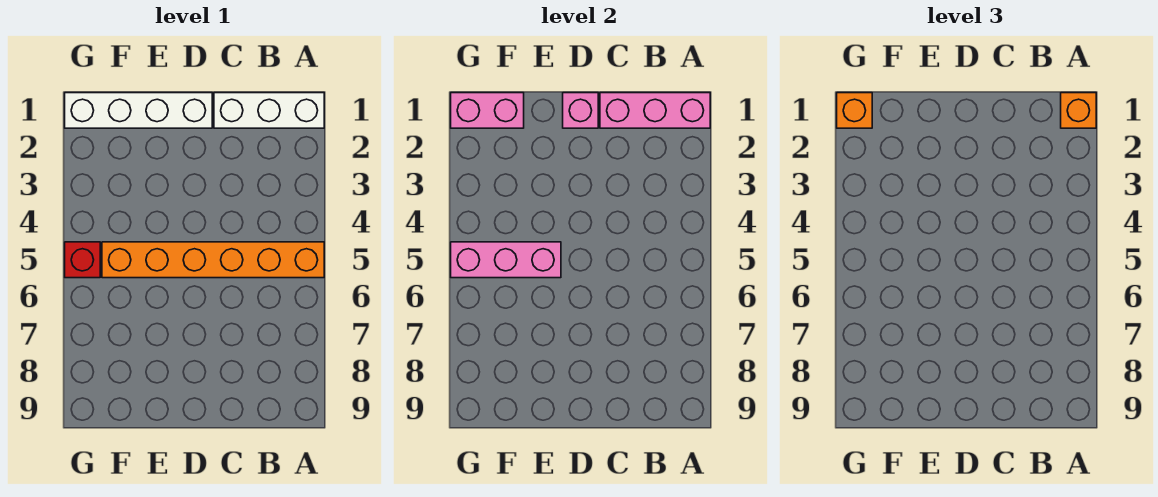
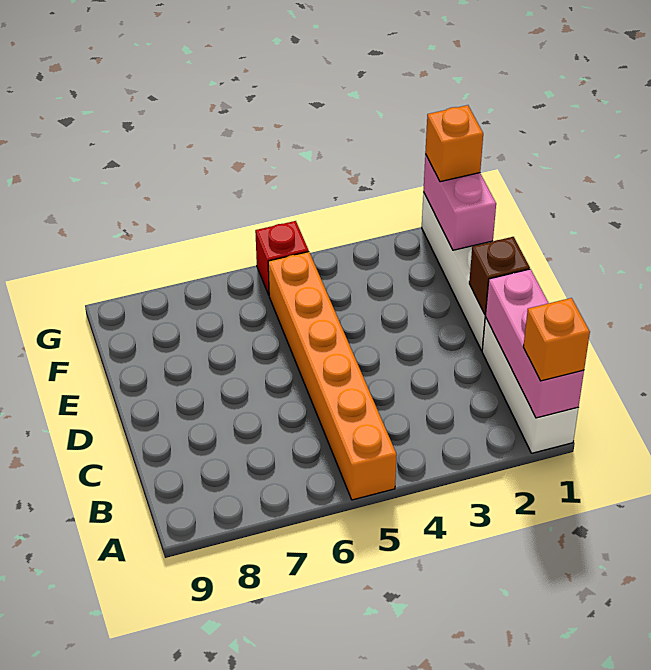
pink brick D1 level 2 -> brown brick D1 level 2
pink brick E5:G5 level 2 -> none

